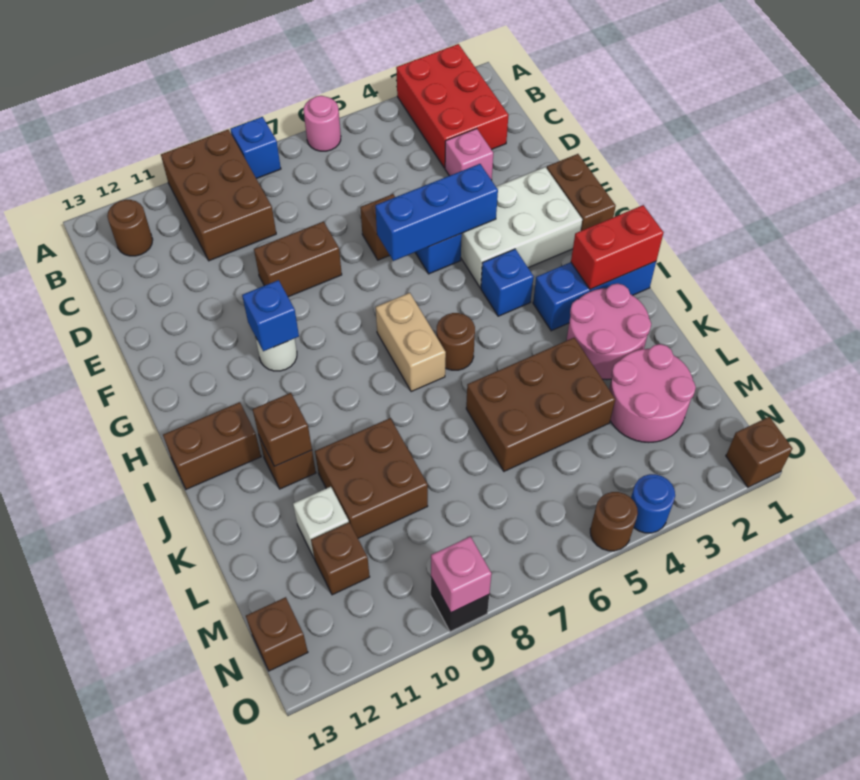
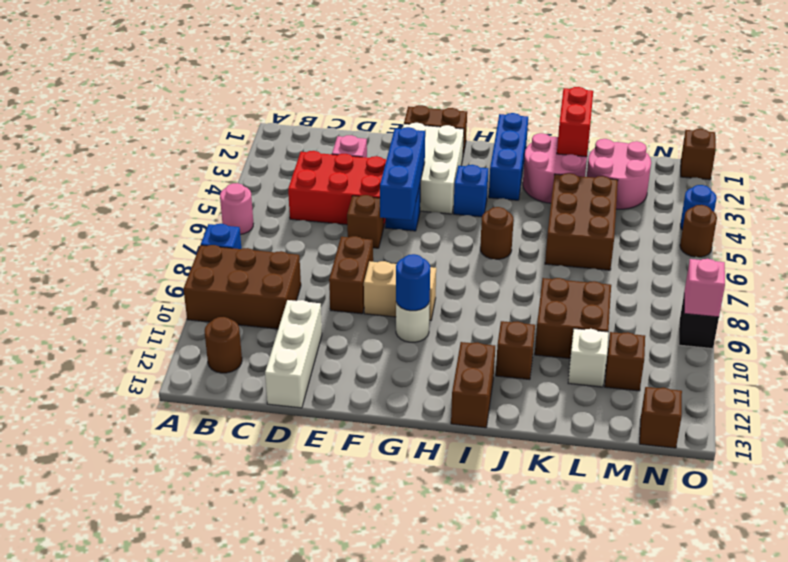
red brick A2:C3 level 1 -> red brick C4:E5 level 1
none -> white brick D11:D13 level 1
blue brick G10 level 2 -> blue round brick G10 level 2
tan brick H7:I7 level 1 -> tan brick F9:G9 level 1
red brick I1:I2 level 2 -> red brick K1:K2 level 2
brown brick J11 level 2 -> none

